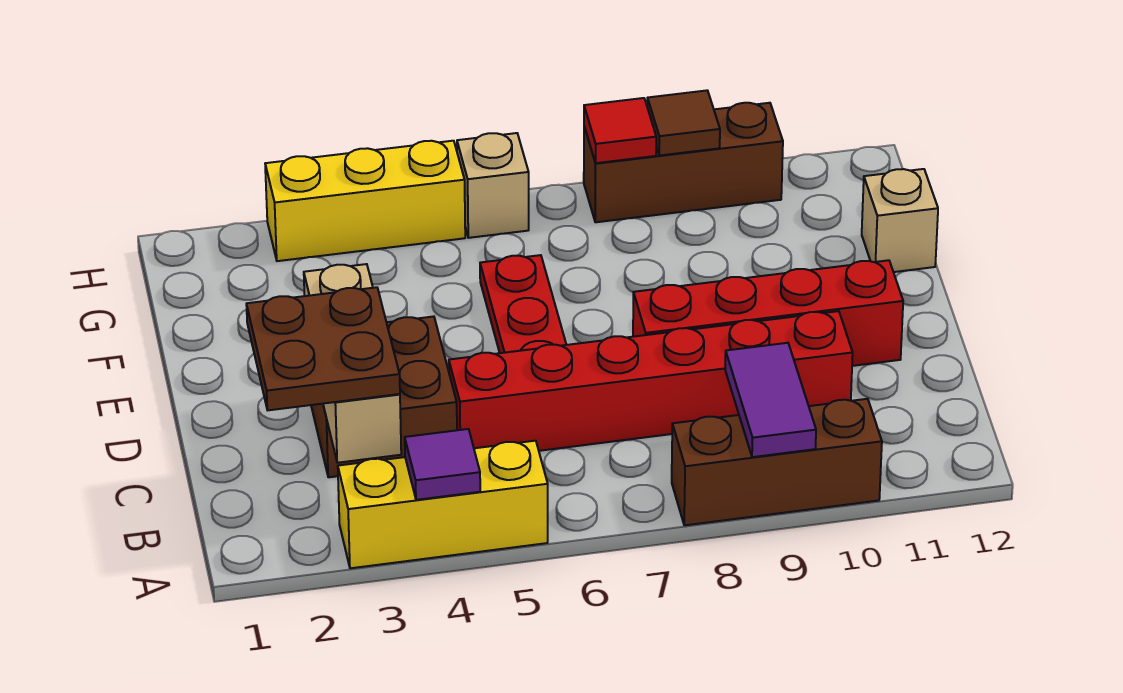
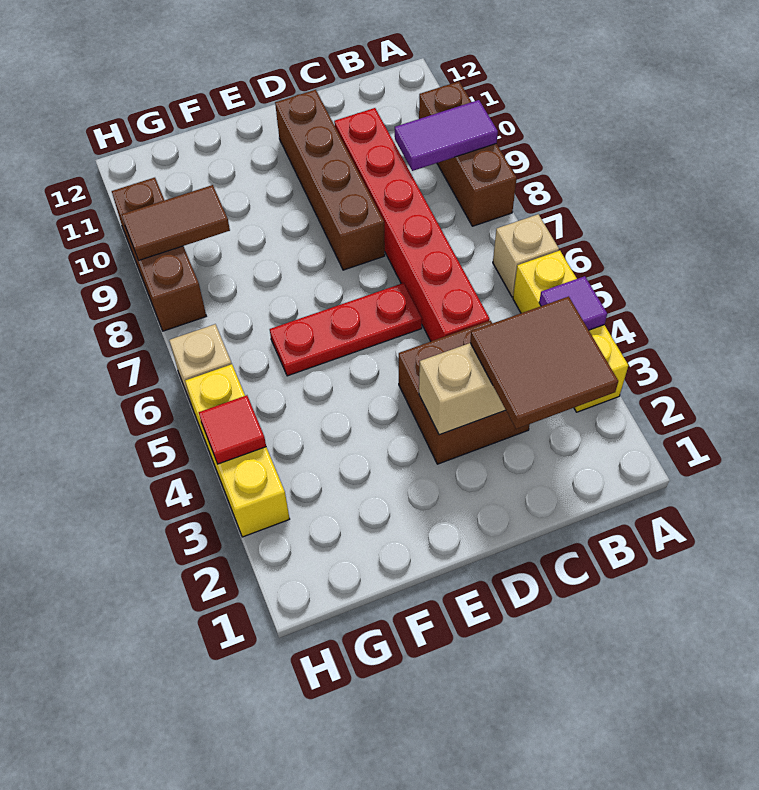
brown plate B2:C3 level 3 -> brown tile B2:C3 level 3
red brick D8:D11 level 1 -> brown brick D8:D11 level 1
tan brick F12 level 1 -> tan brick A6 level 1
red tile H8 level 2 -> red tile H4 level 2
brown tile H9 level 2 -> brown tile G9:H9 level 2

